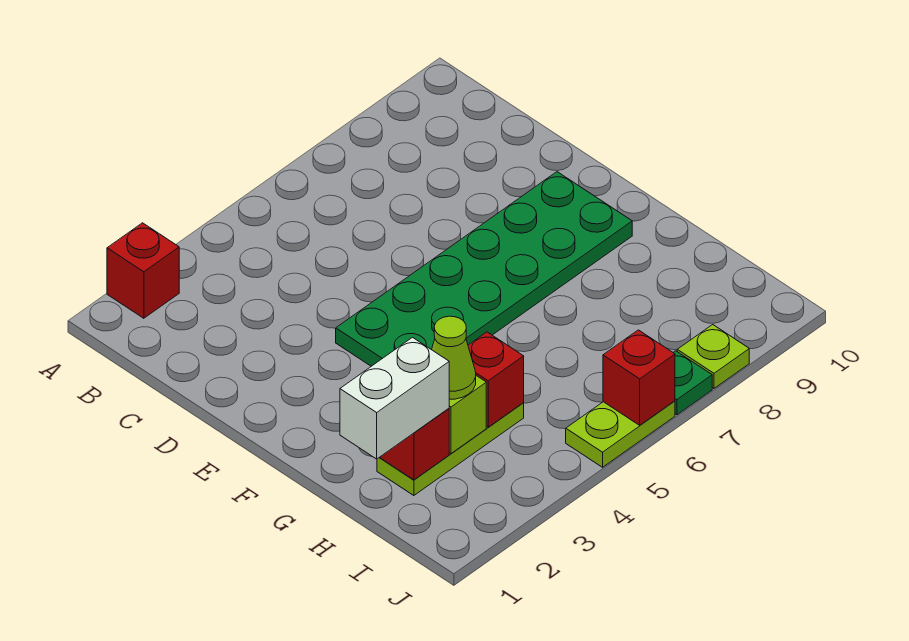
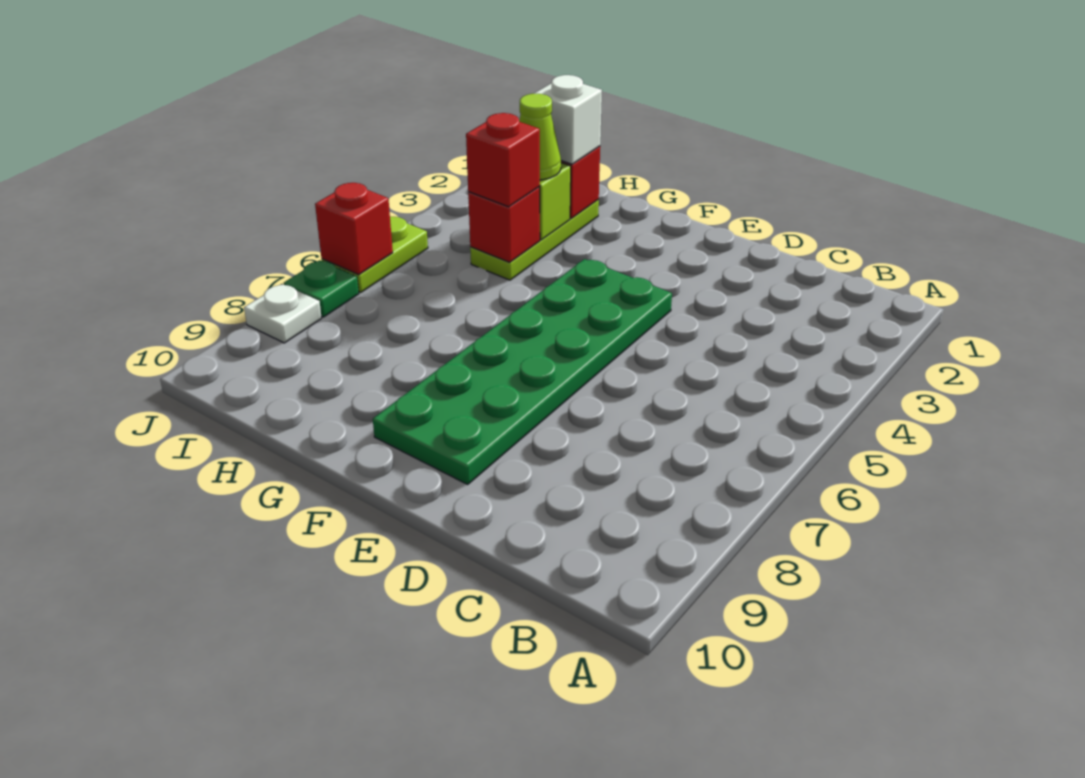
red brick A2 level 1 -> red brick H4 level 3
white brick H1:H2 level 3 -> white brick H2 level 3
lime plate J8 level 1 -> white plate J8 level 1

